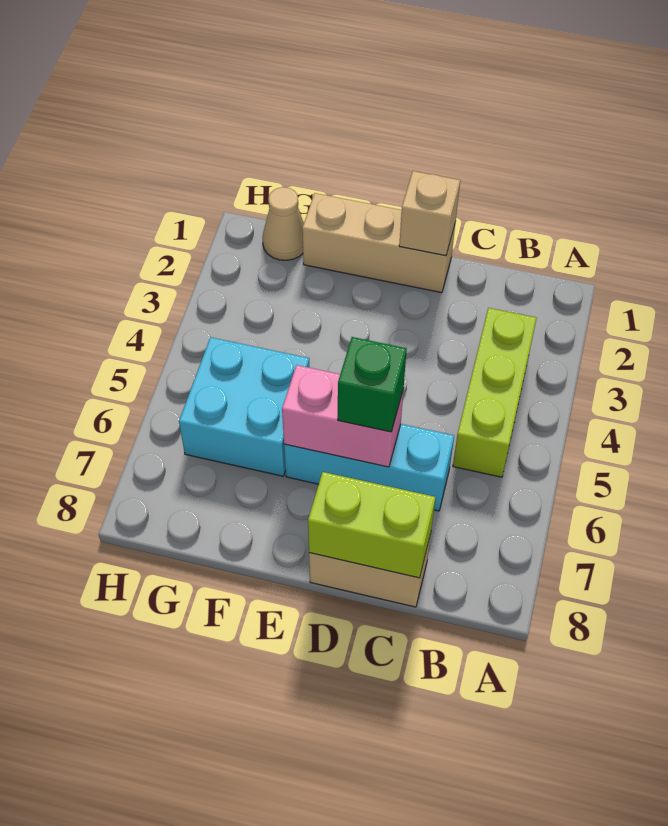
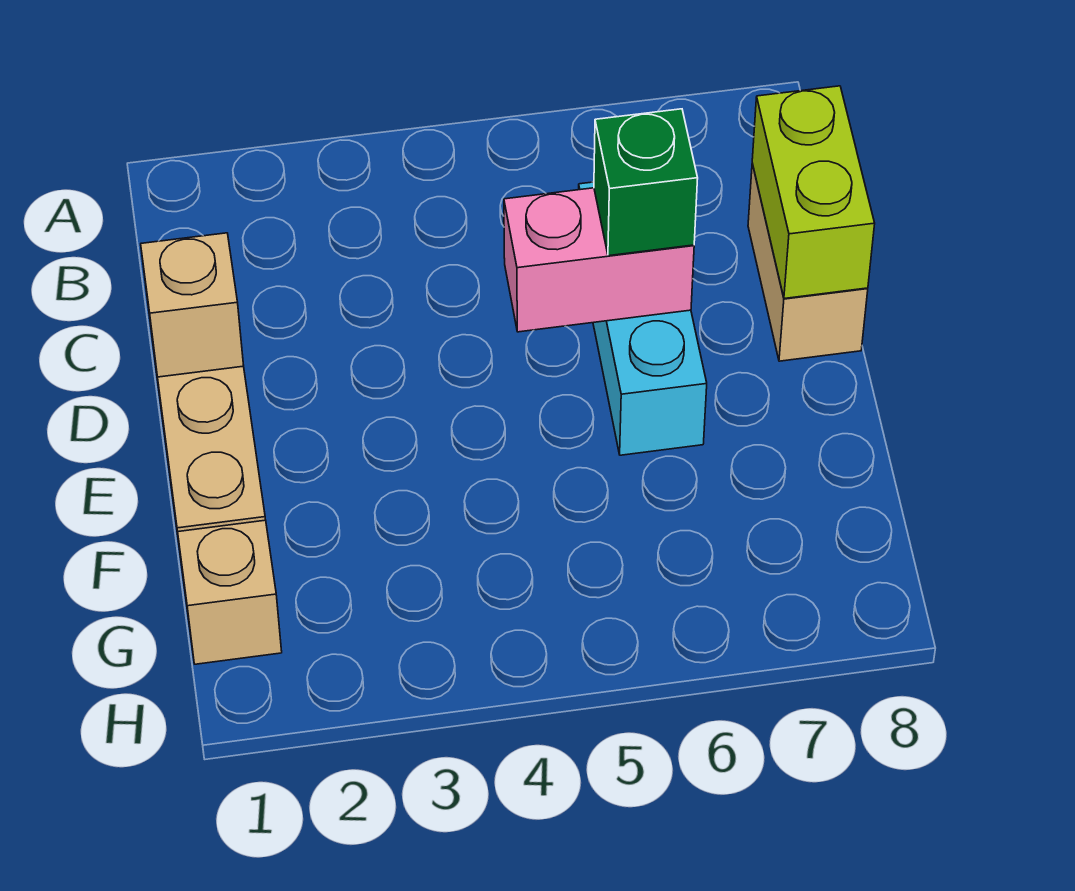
lime brick B3:B5 level 1 -> none
pink brick D6:E6 level 2 -> pink brick D5:D6 level 2
cyan brick F5:G6 level 1 -> none
tan cone G1 level 1 -> tan brick G1 level 1

